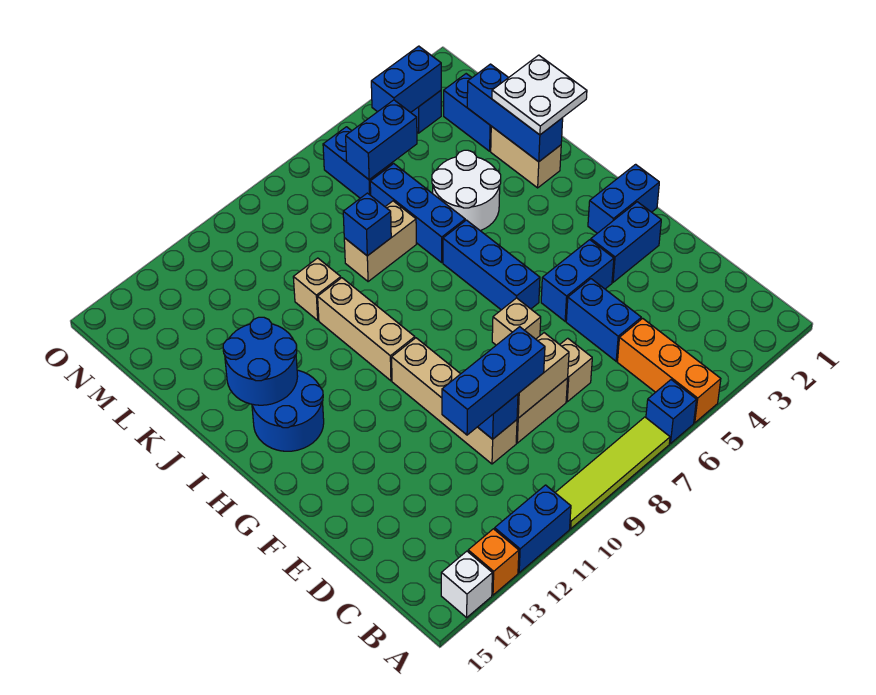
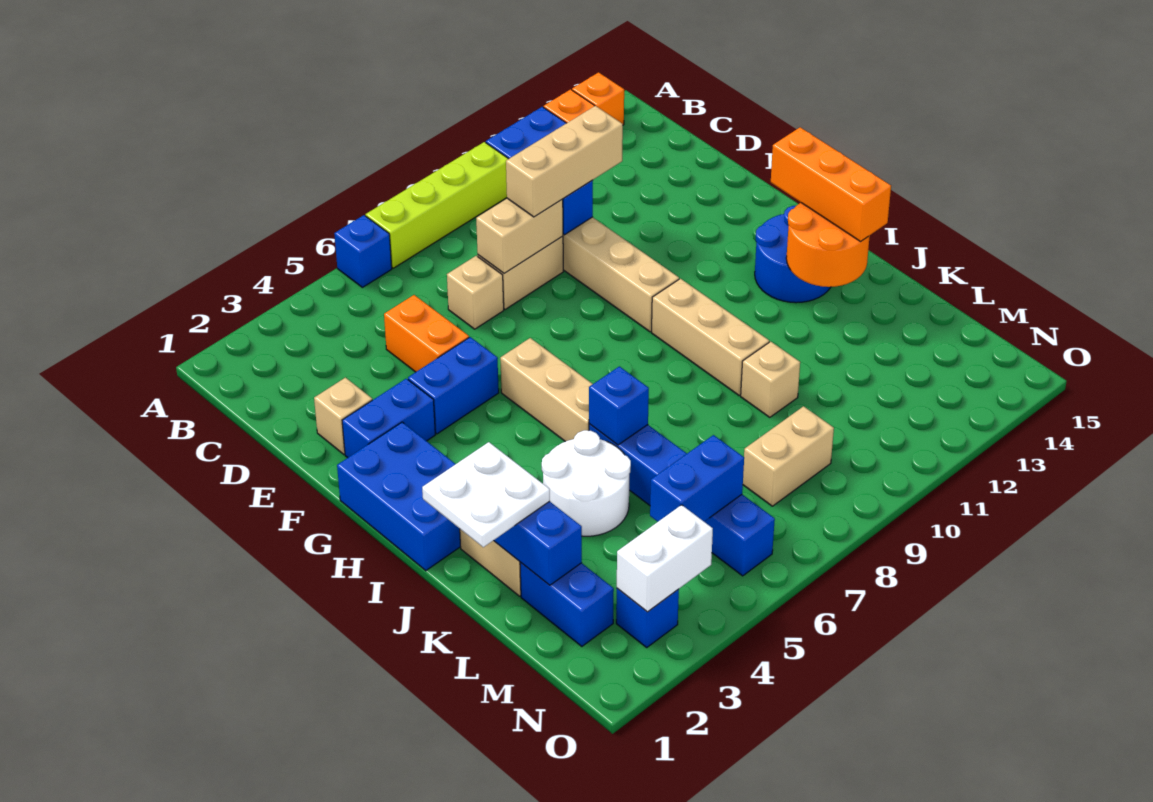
orange brick A5:C5 level 1 -> orange brick H14:J14 level 3
lime tile A7:A10 level 1 -> lime brick A7:A10 level 1
white brick A14 level 1 -> orange brick A14 level 1
blue brick D5:E5 level 1 -> orange brick D5:E5 level 1
blue brick D9:D11 level 3 -> tan brick D9:D11 level 3
tan brick F7 level 1 -> tan brick E2 level 1
blue brick G1:G2 level 1 -> blue brick G1:I2 level 1
blue brick G6:I6 level 1 -> tan brick G6:I6 level 1
blue round brick I13:J14 level 2 -> orange round brick I13:J14 level 2
tan brick K7:K8 level 1 -> tan brick M8:M9 level 1
blue brick K8 level 2 -> blue brick J6 level 2
blue brick N3:N4 level 2 -> white brick N3:N4 level 2

